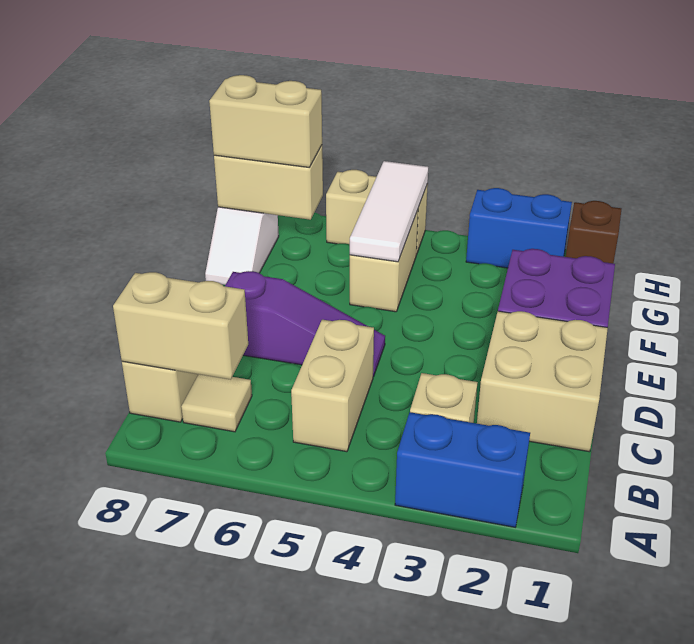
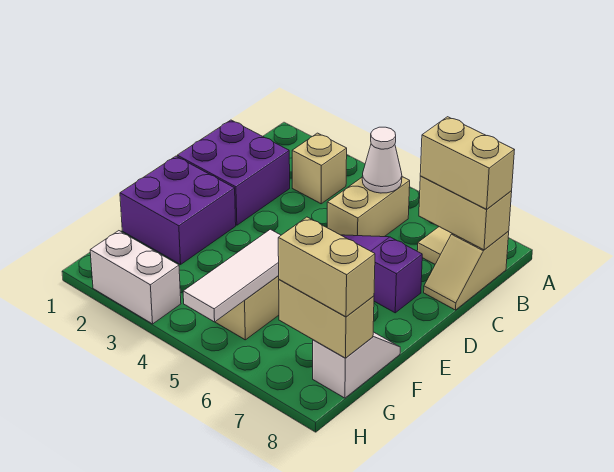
blue brick A2:A3 level 1 -> none
none -> white cone B5 level 2
tan brick C1:D2 level 1 -> purple brick C1:D2 level 1
brown brick H1 level 1 -> none
blue brick H2:H3 level 1 -> white brick H2:H3 level 1
tan brick H5:H6 level 1 -> tan brick B7:B8 level 3

